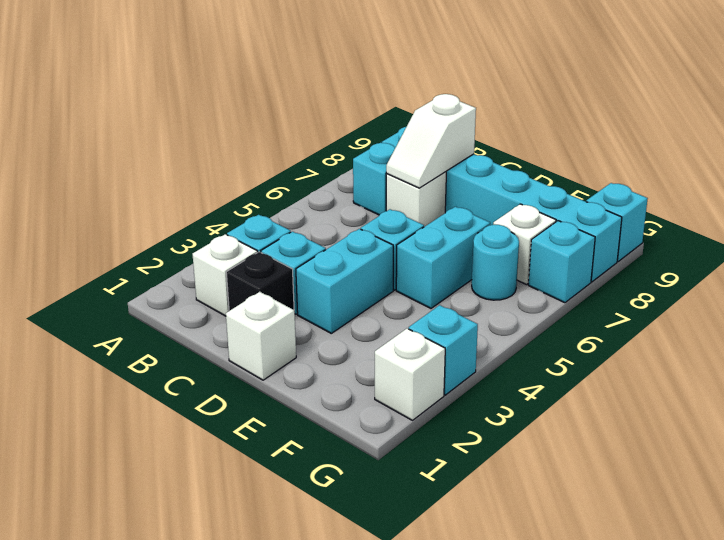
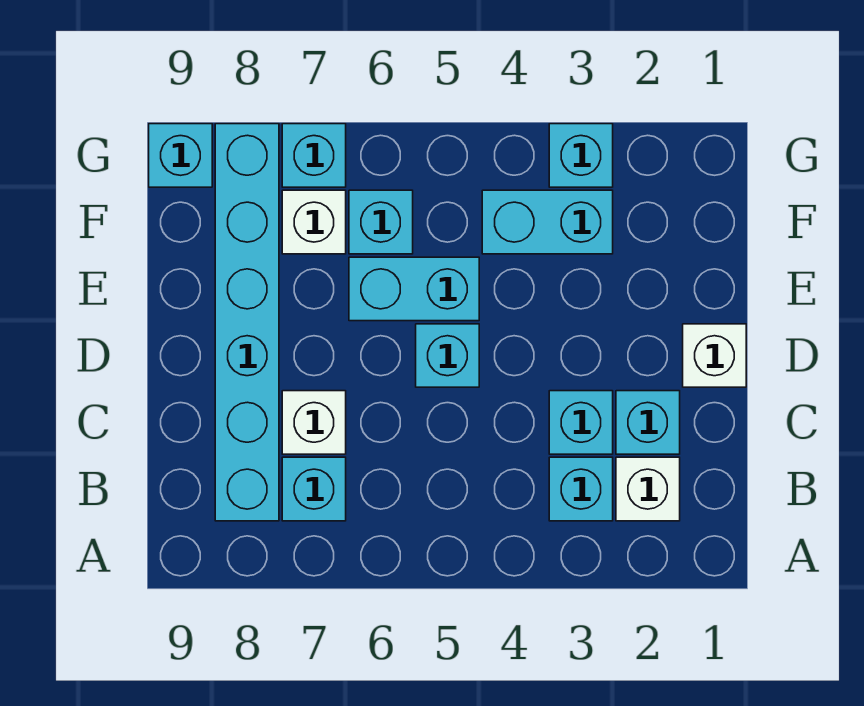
black brick C2 level 1 -> cyan brick C2 level 1
white slope C7:C8 level 2 top 8 -> none
cyan brick D3:D4 level 1 -> cyan brick F3:F4 level 1
cyan round brick F6 level 1 -> cyan brick F6 level 1
white brick G2 level 1 -> none

